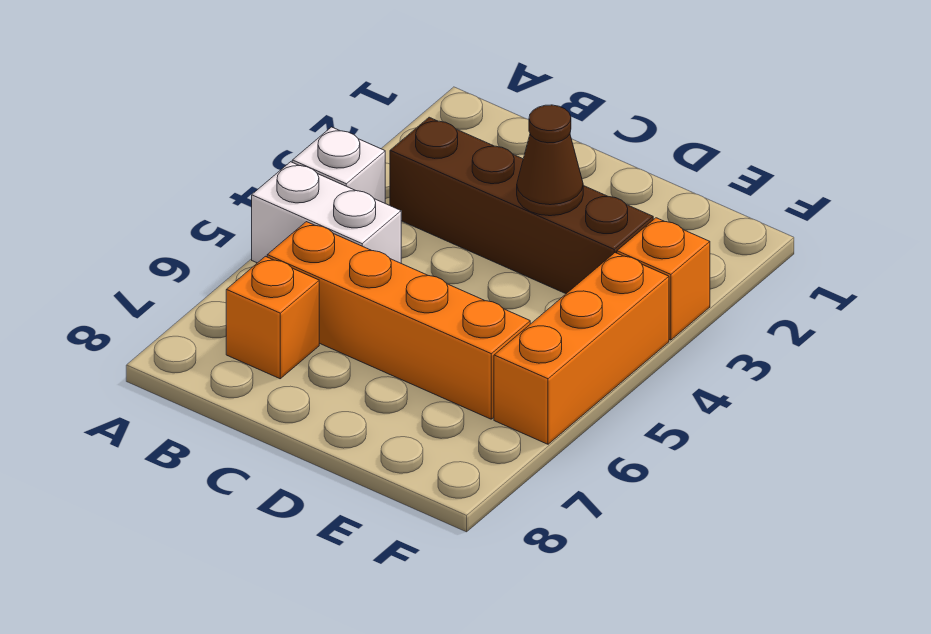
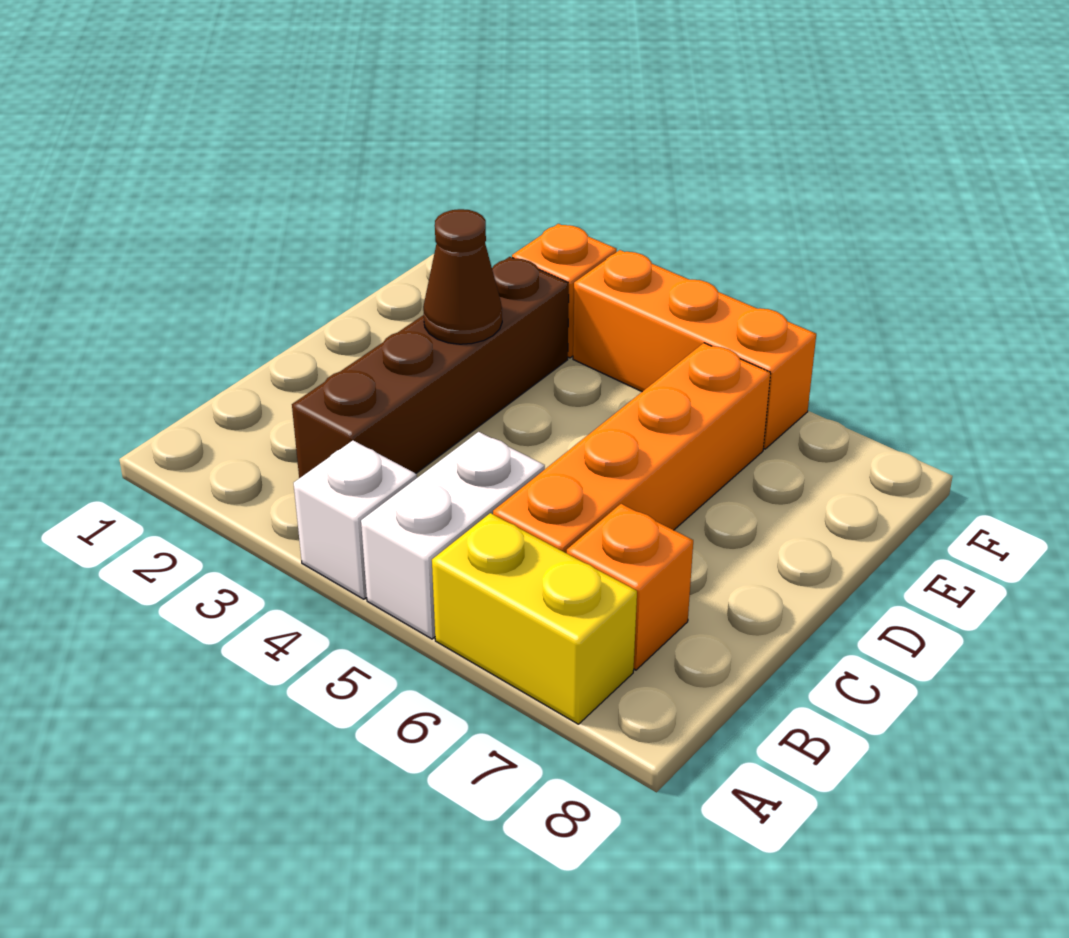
none -> yellow brick A6:A7 level 1

